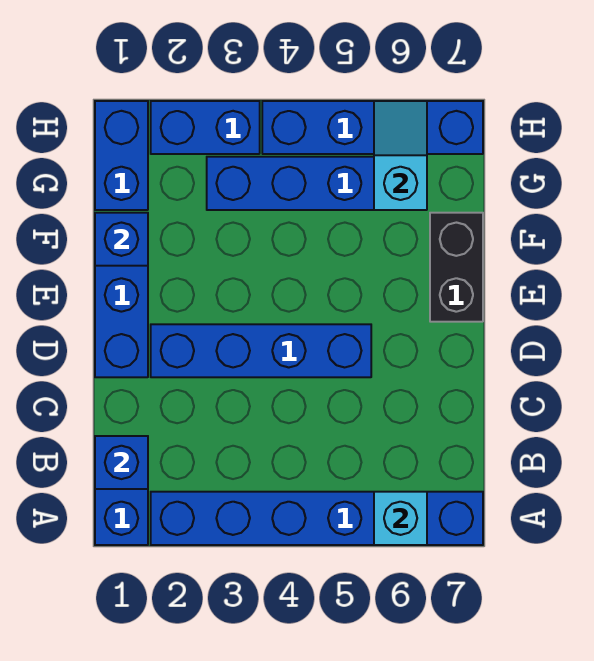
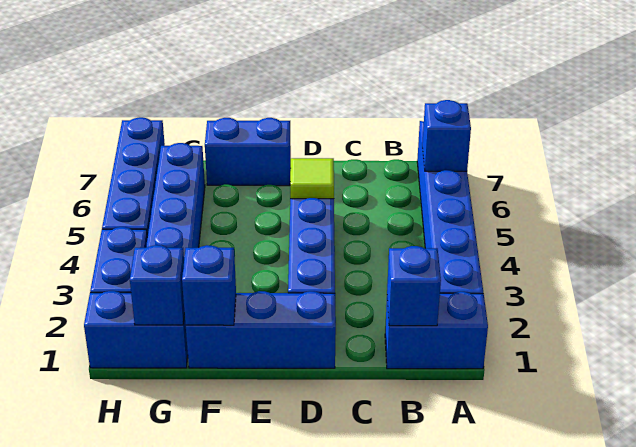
cyan brick A6 level 2 -> blue brick A6 level 2
none -> lime tile D5 level 2
black brick E7:F7 level 1 -> blue brick E7:F7 level 1
none -> blue brick G1 level 2
cyan slope G6:H6 level 2 top G -> none

